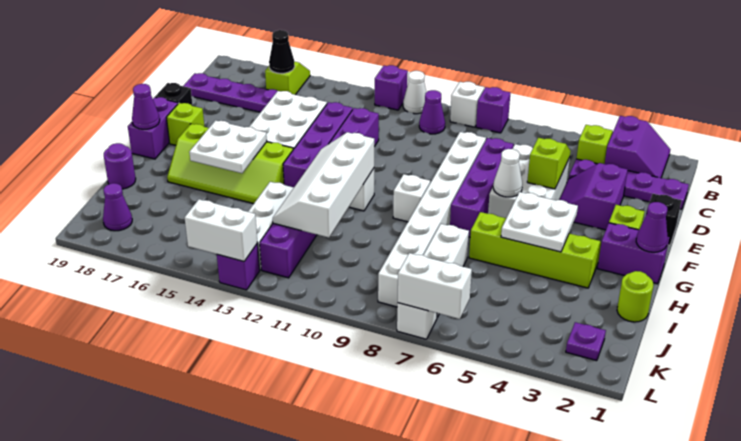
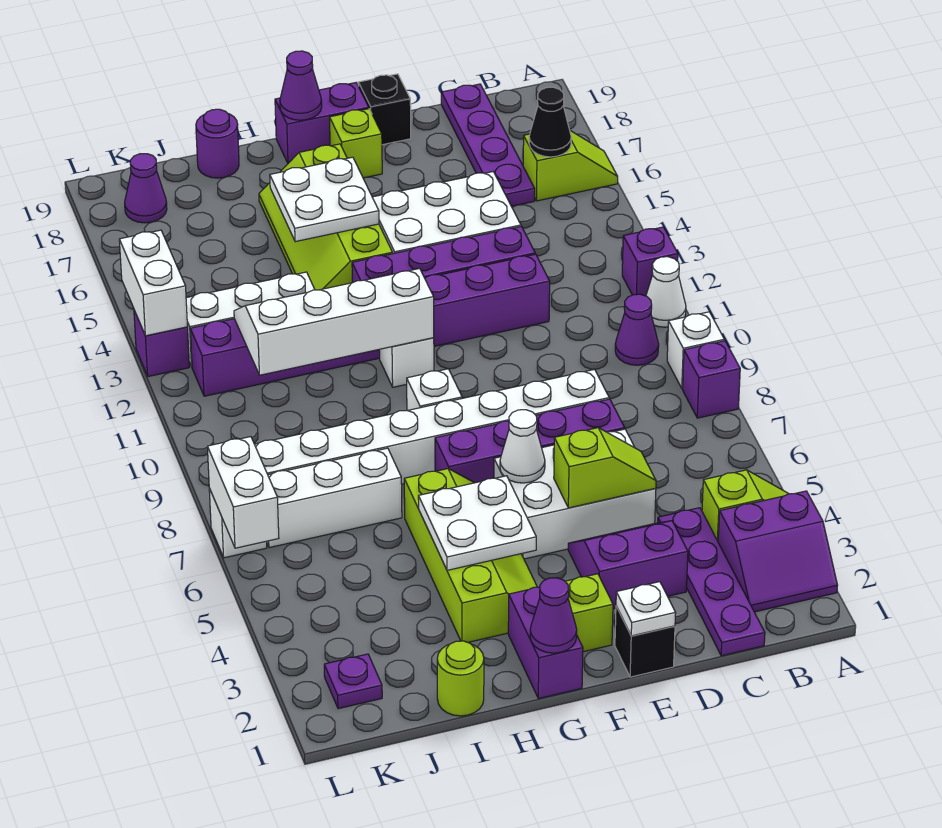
none -> white plate E1 level 2

